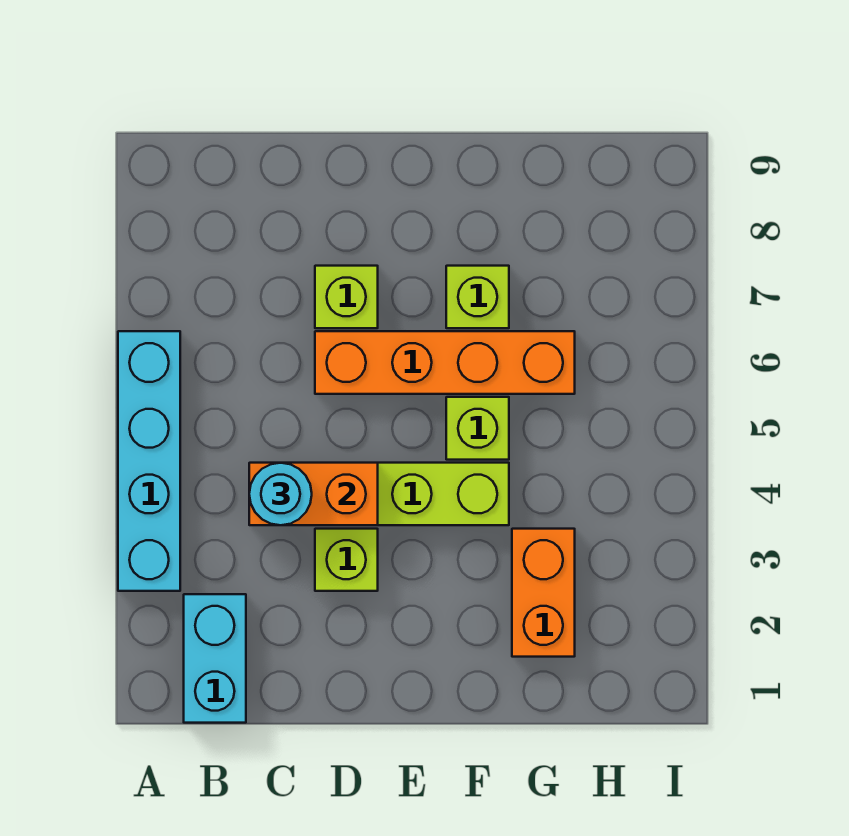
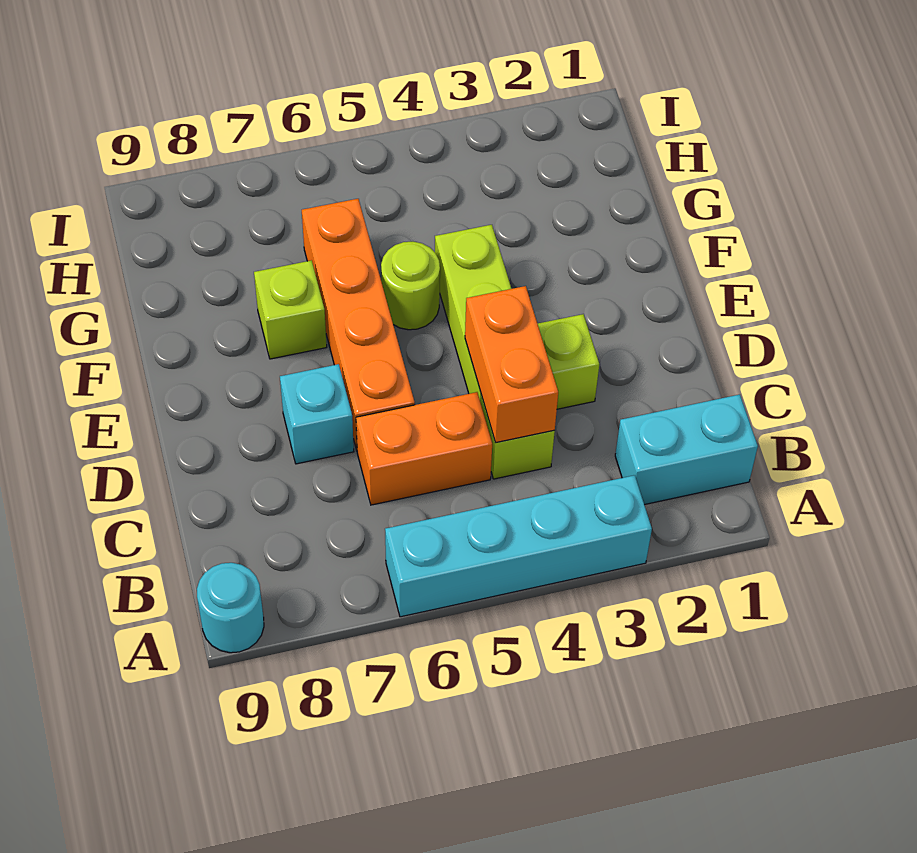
cyan round brick C4 level 3 -> cyan round brick A9 level 1
lime brick D7 level 1 -> cyan brick D7 level 1
lime brick F5 level 1 -> lime round brick F5 level 1
orange brick G2:G3 level 1 -> orange brick C5:C6 level 1

